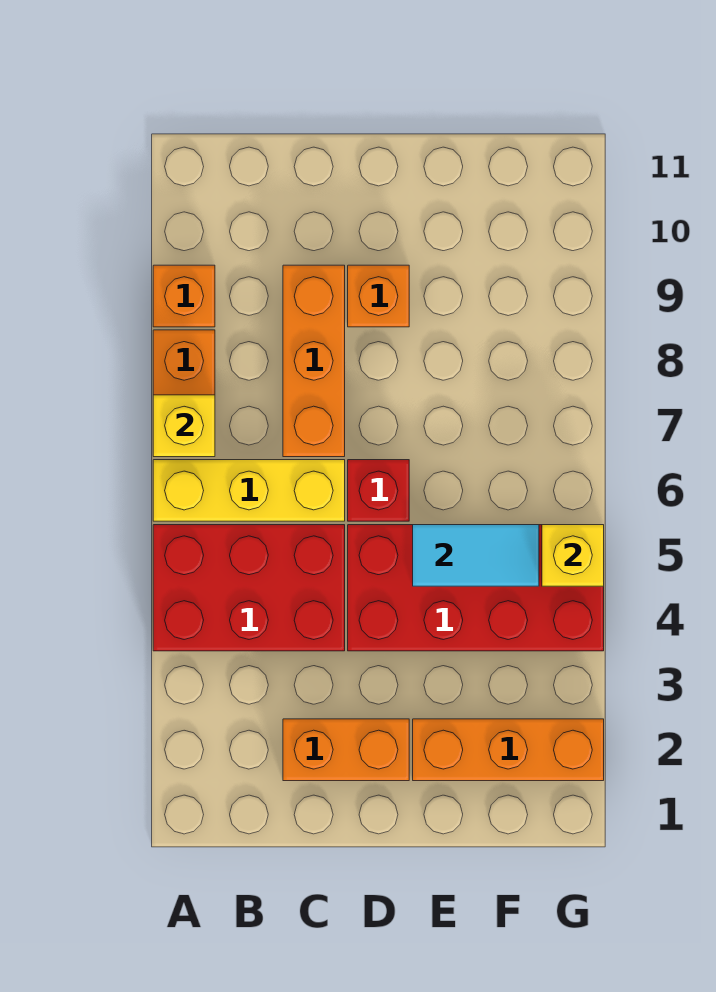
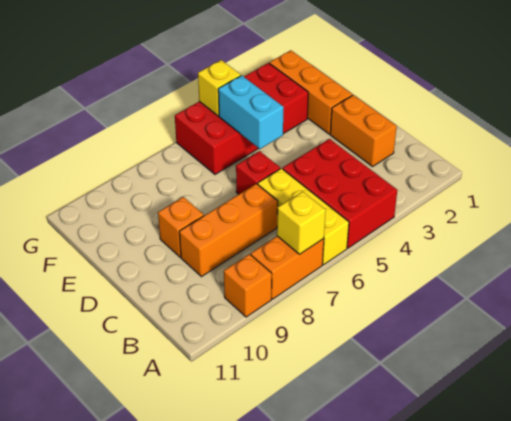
red brick D4:G5 level 1 -> red brick F3:G6 level 1
cyan tile E5:F5 level 2 -> cyan brick E5:F5 level 2

